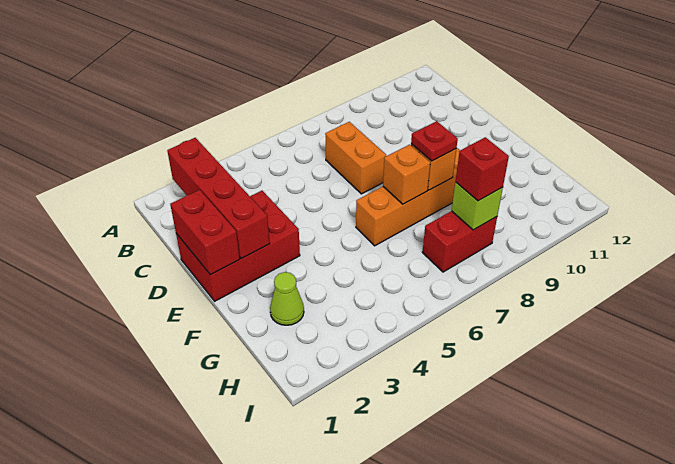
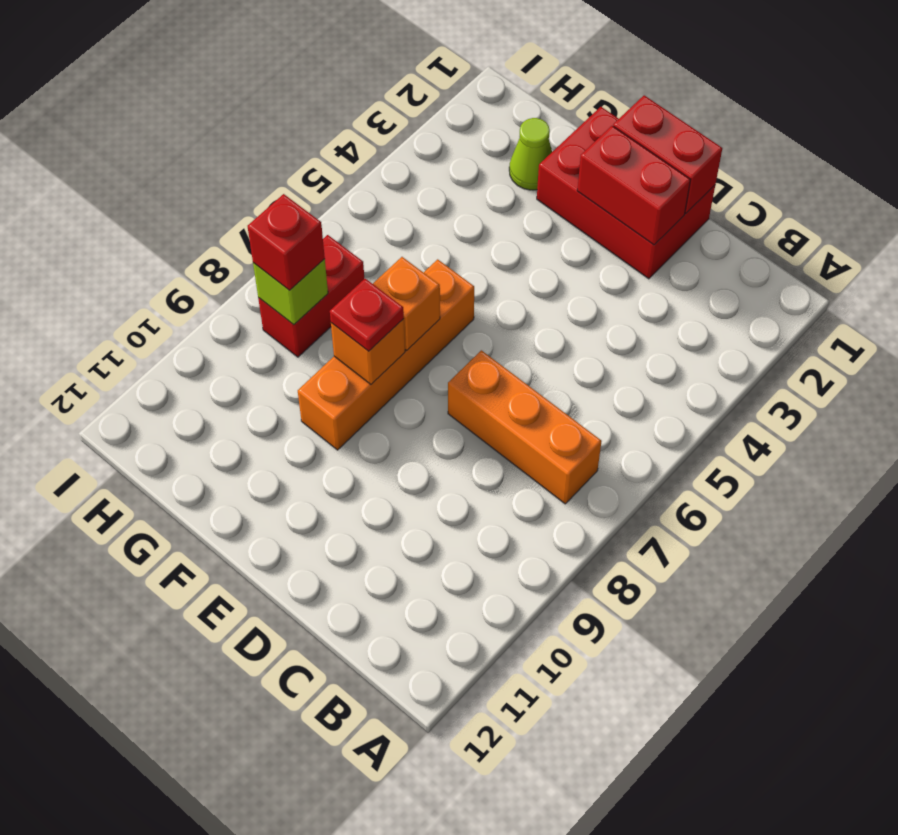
red brick B2:E2 level 2 -> red brick D2:E2 level 2
orange brick C7:D7 level 1 -> orange brick B7:D7 level 1
red brick D1:E3 level 1 -> red brick D1:F2 level 1

